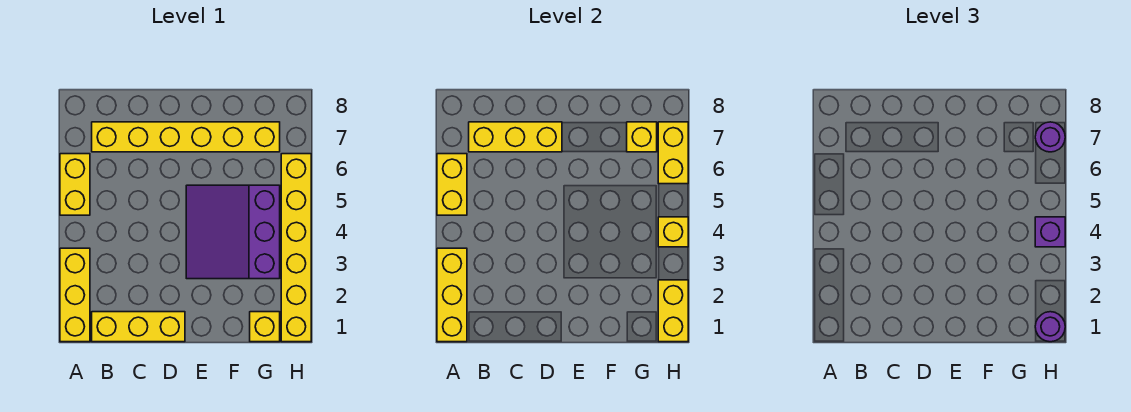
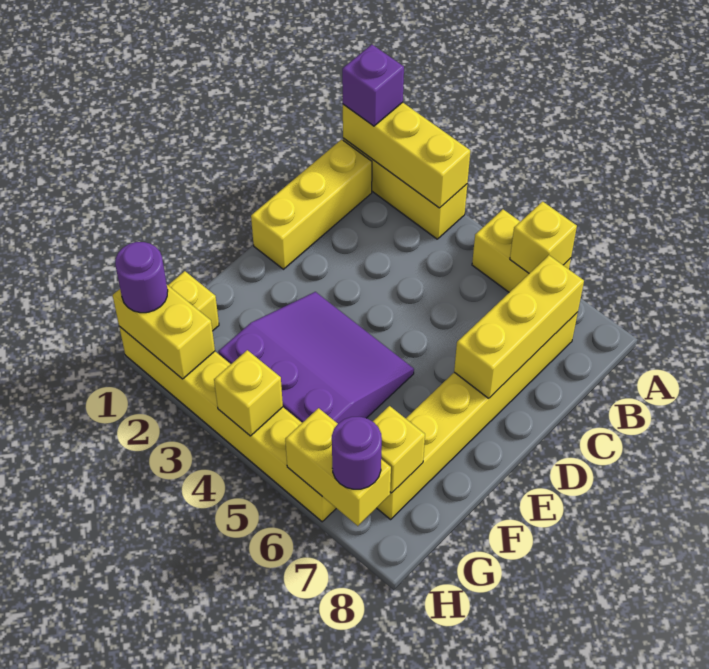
yellow brick A5:A6 level 2 -> yellow brick A6 level 2
purple brick H4 level 3 -> purple brick A1 level 3

